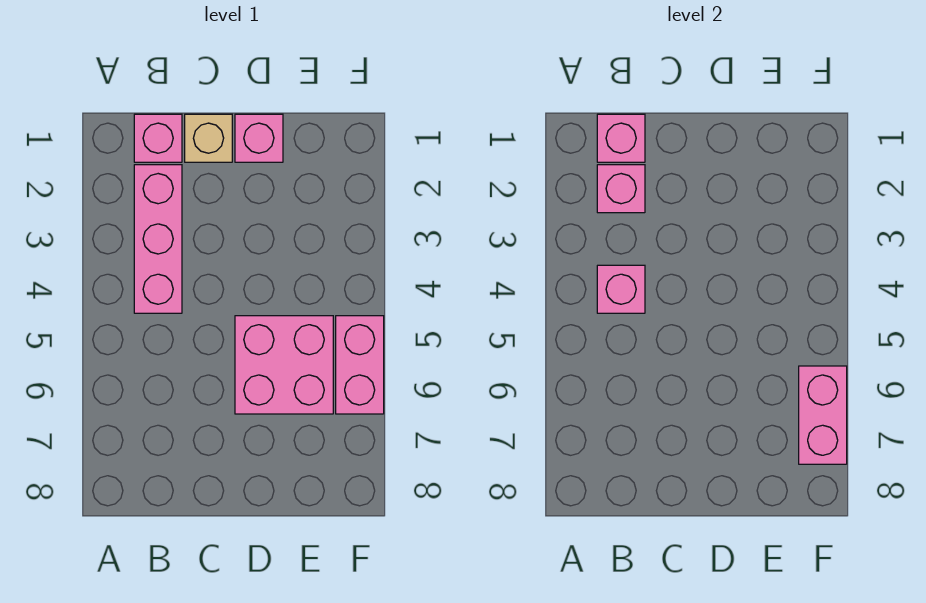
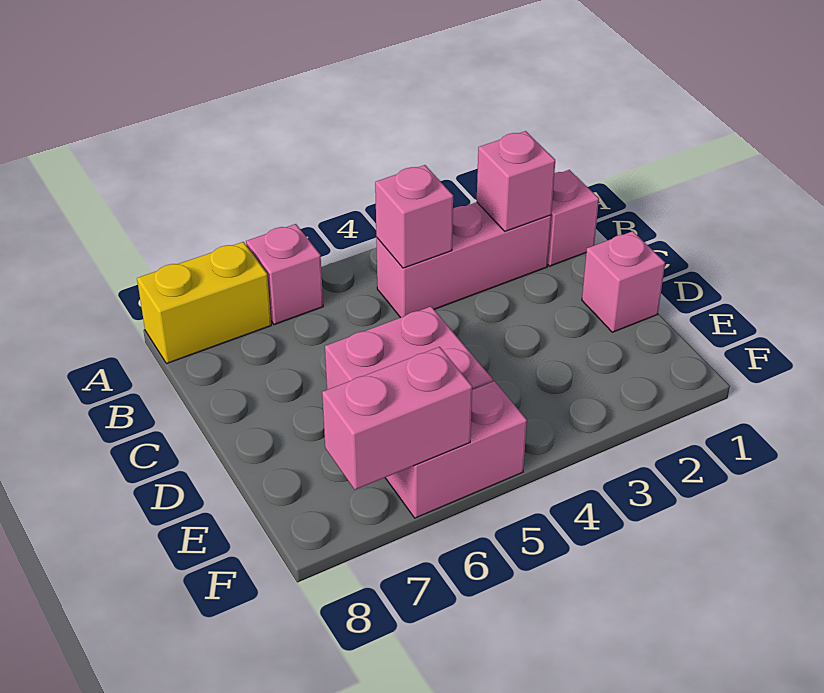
none -> yellow brick A7:A8 level 1
pink brick B1 level 2 -> pink brick A6 level 1
tan brick C1 level 1 -> none

